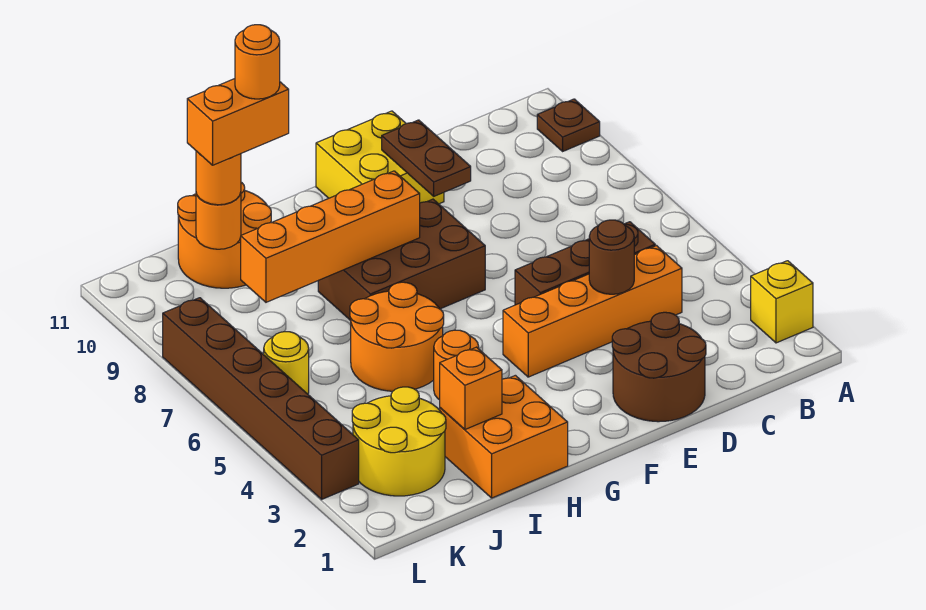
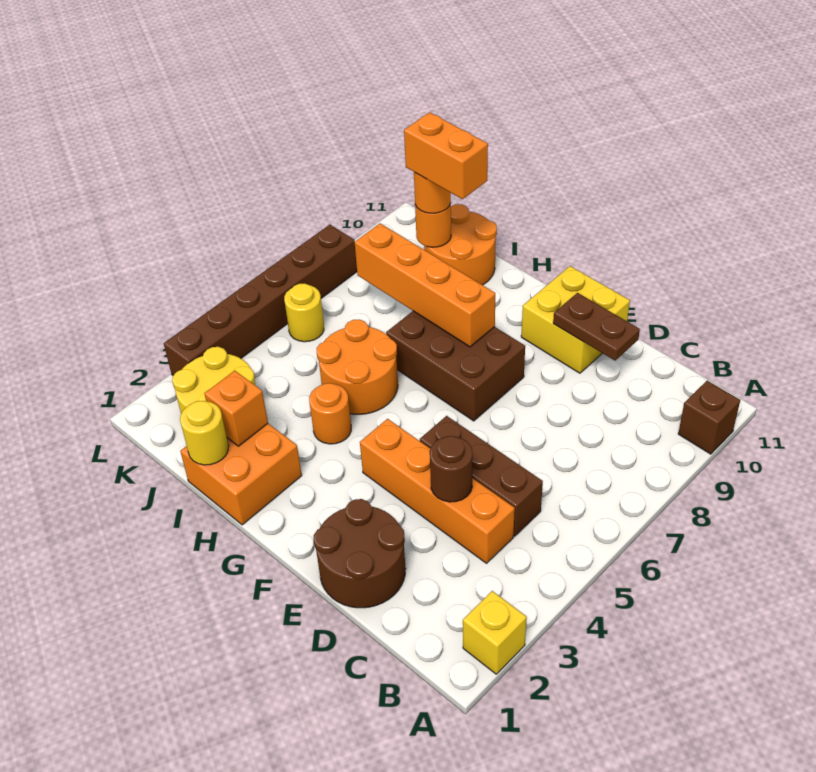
brown plate A10 level 1 -> brown brick A10 level 1
brown plate E9:E10 level 2 -> brown plate D10:E10 level 2
none -> yellow round brick I1 level 2
orange round brick I10 level 5 -> none

